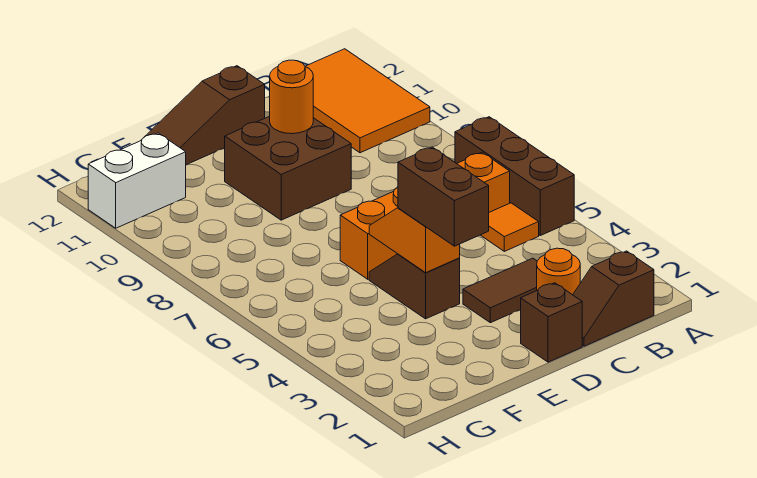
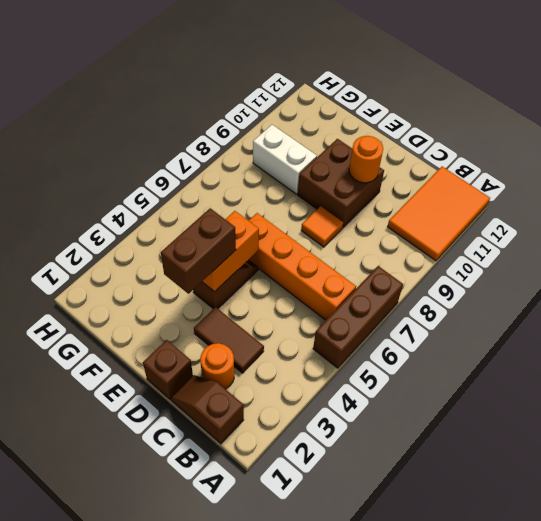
orange tile B5 level 1 -> orange tile D8 level 1
brown slope D12:F12 level 1 top D -> none
orange slope E4:E5 level 2 top 4 -> orange brick E4:E5 level 2
white brick G11:H11 level 1 -> white brick F9:G9 level 1

